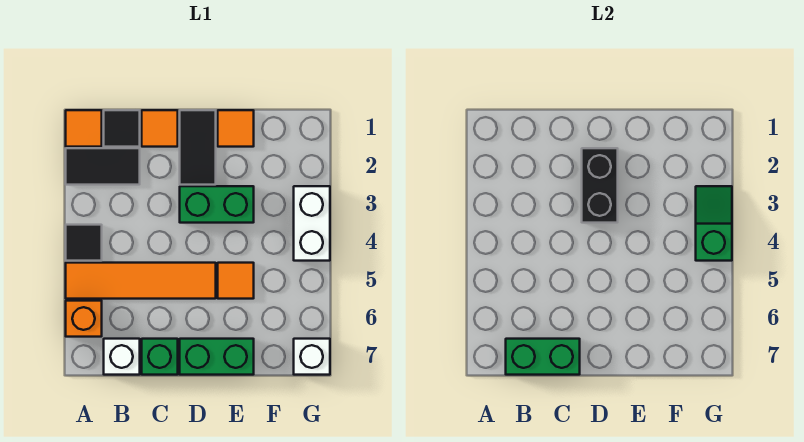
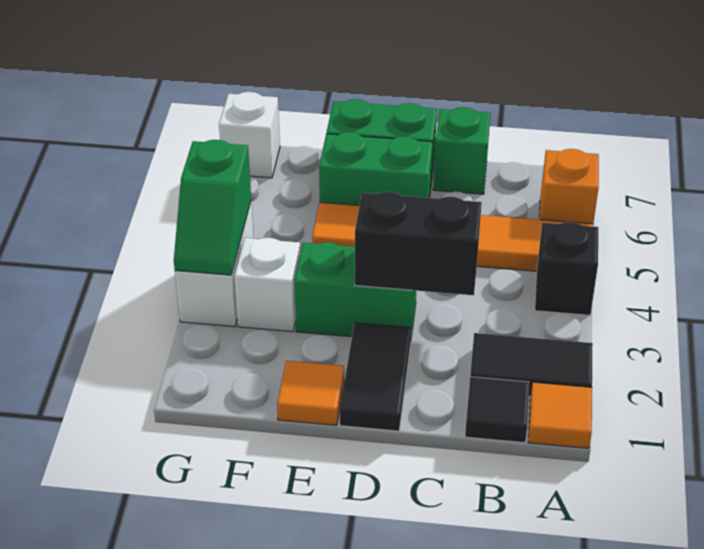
black tile A4 level 1 -> black brick A4 level 1
white brick B7 level 1 -> white brick F3 level 1
green brick B7:C7 level 2 -> green brick D6:E6 level 1
orange tile C1 level 1 -> none
black brick D2:D3 level 2 -> black brick C3:D3 level 2

